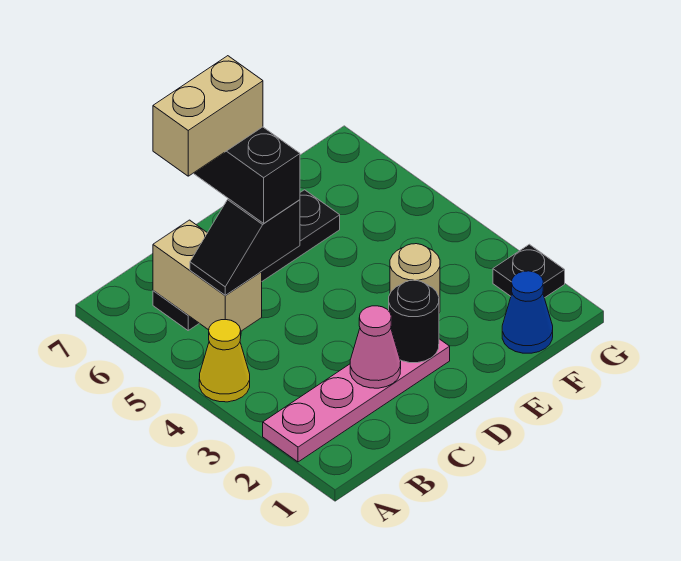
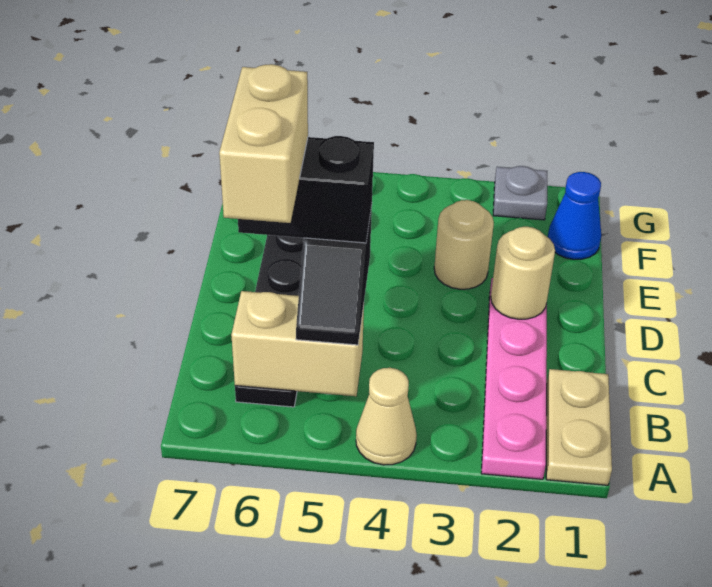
none -> tan plate A1:B1 level 1
yellow cone A4 level 1 -> tan cone A4 level 1
pink cone C2 level 2 -> none
black round brick D2 level 2 -> tan round brick D2 level 2
black plate G2 level 1 -> grey plate G2 level 1

